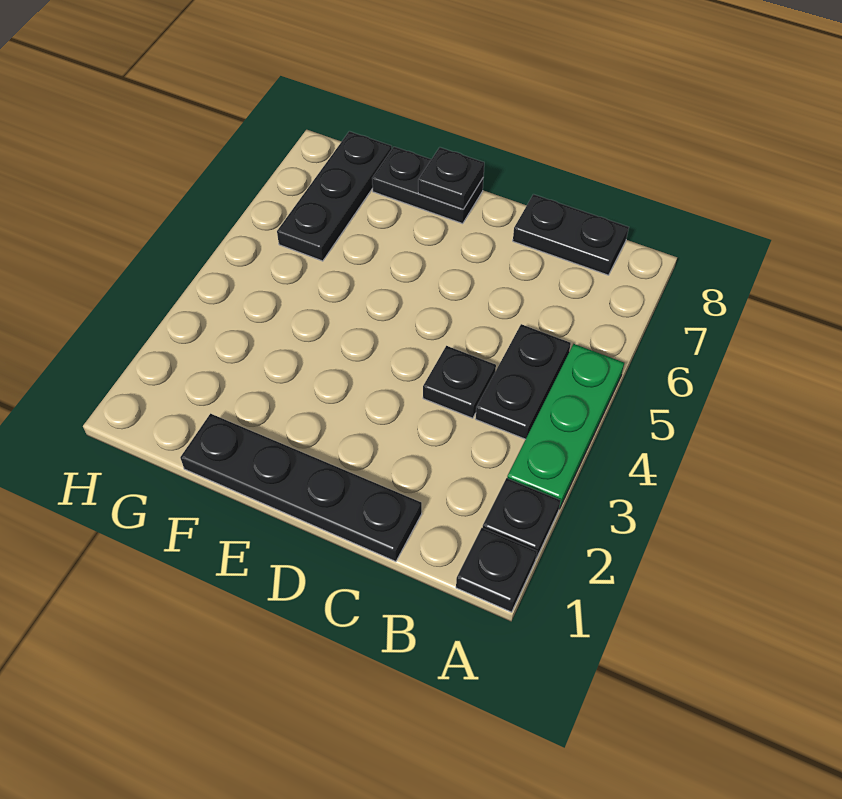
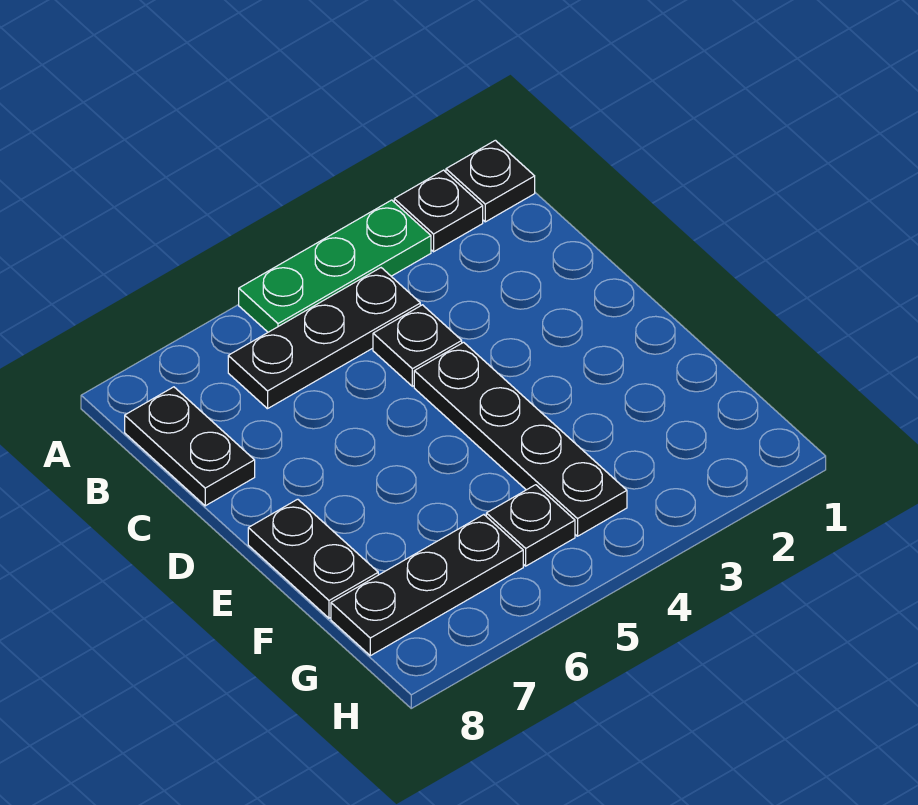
black plate B4:B5 level 1 -> black plate B4:B6 level 1
black plate C1:F1 level 1 -> black plate D4:G4 level 1
black plate E8 level 2 -> black plate G5 level 1

